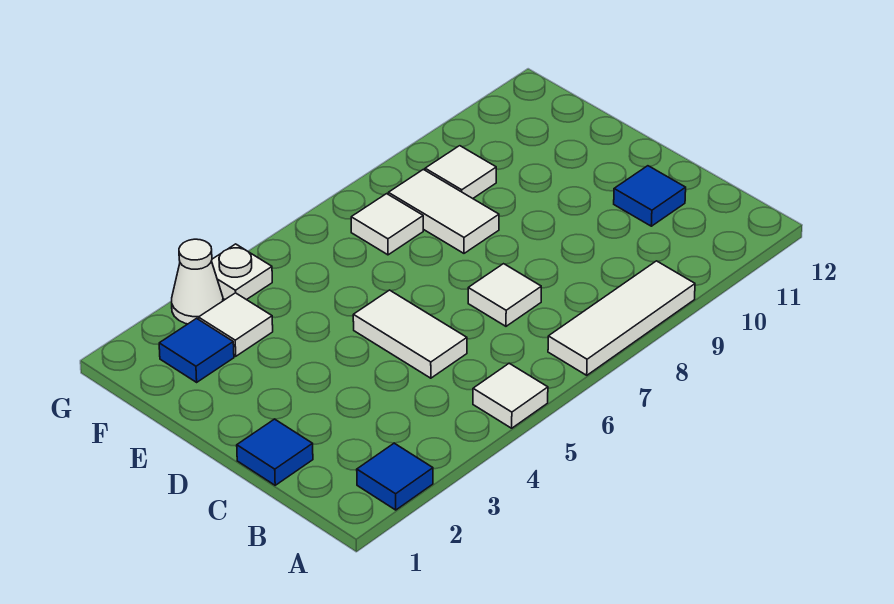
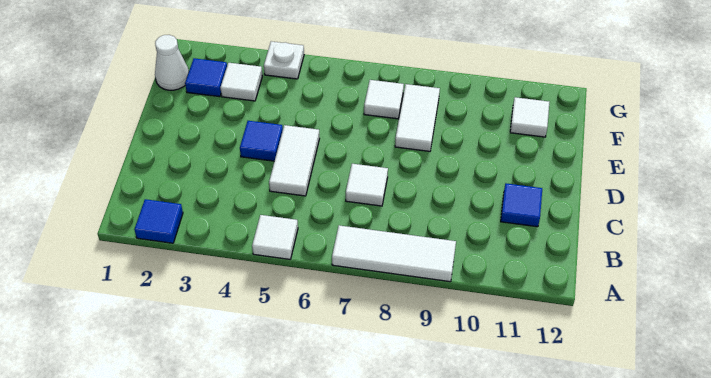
blue tile C1 level 1 -> blue tile D4 level 1
white tile F9 level 1 -> white tile F11 level 1
white cone G3 level 1 -> white cone F1 level 1

